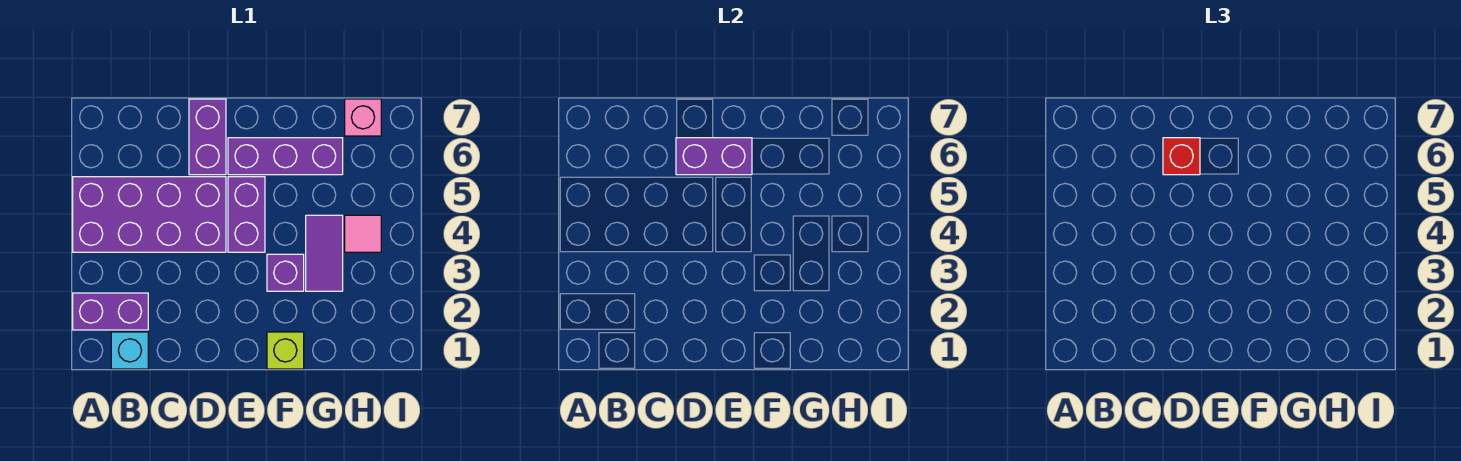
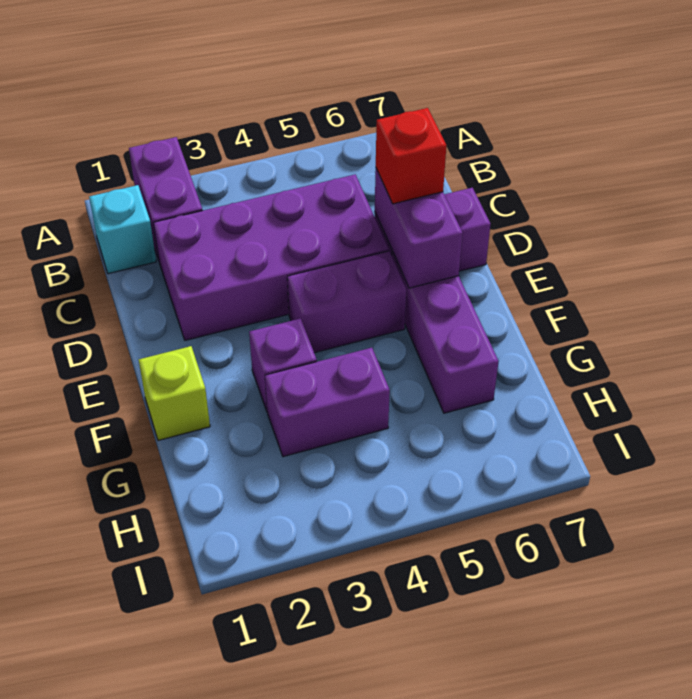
purple brick A4:D5 level 1 -> purple brick C2:D5 level 1
purple tile G3:G4 level 1 -> purple brick G3:G4 level 1
pink tile H4 level 1 -> none
pink brick H7 level 1 -> none

